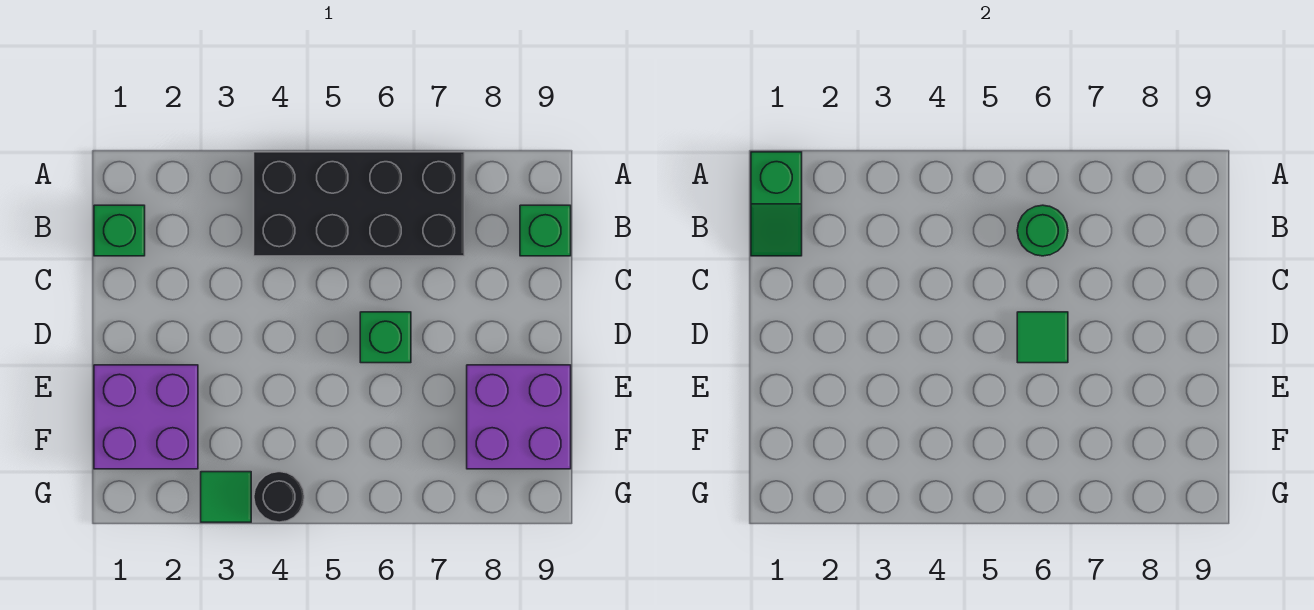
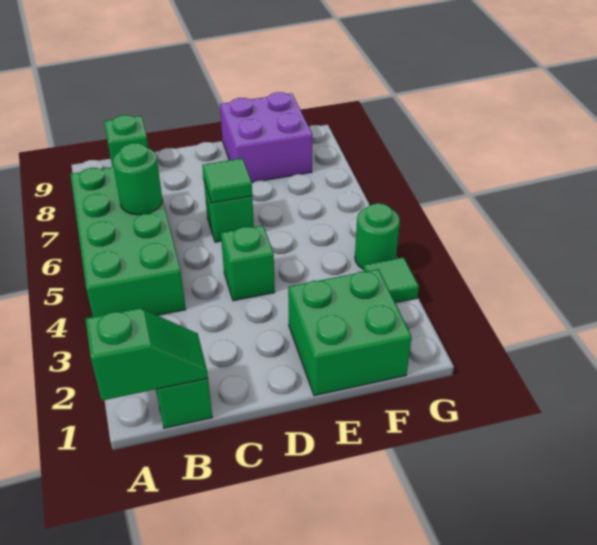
black brick A4:B7 level 1 -> green brick A4:B7 level 1
none -> green brick D4 level 1
purple brick E1:F2 level 1 -> green brick E1:F2 level 1
black round brick G4 level 1 -> green round brick G4 level 1

